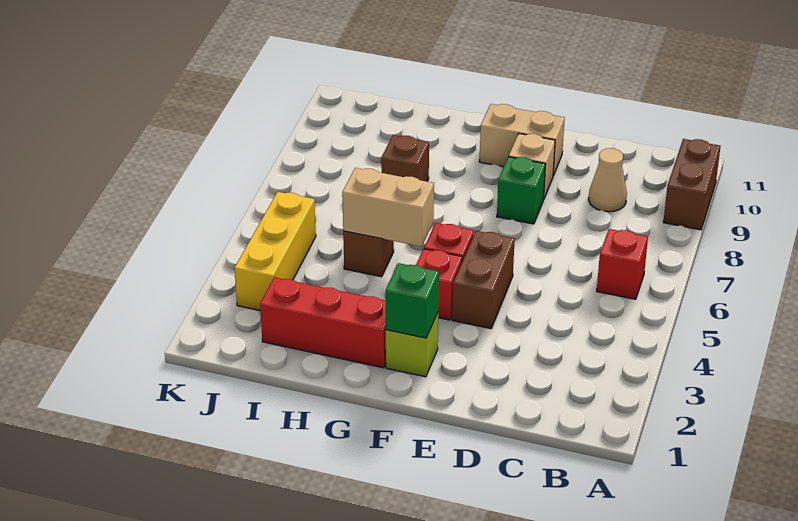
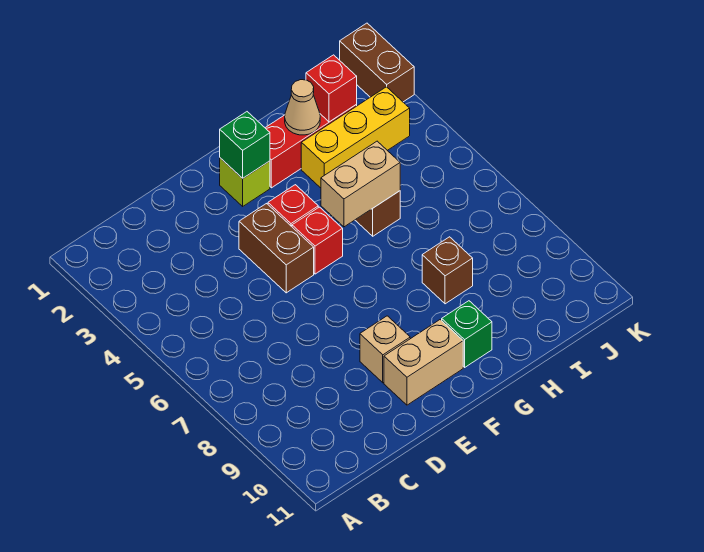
brown brick A9:A10 level 1 -> brown brick K1:K2 level 1
red brick B6 level 1 -> red brick I2 level 2
tan cone C9 level 1 -> tan cone H2 level 2
green brick E8 level 1 -> green brick G10 level 1
yellow brick J3:J5 level 1 -> yellow brick H3:J3 level 1

